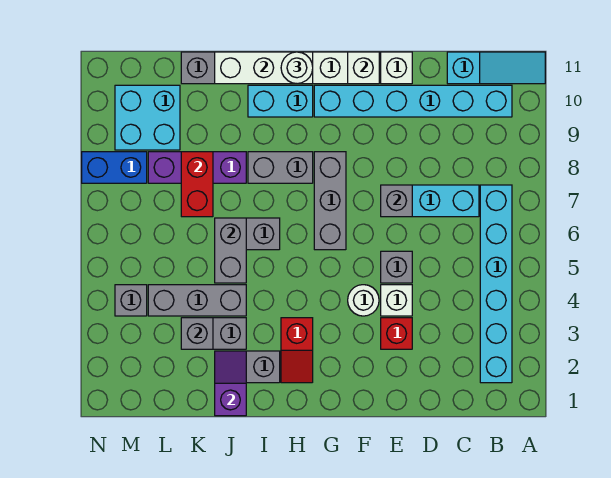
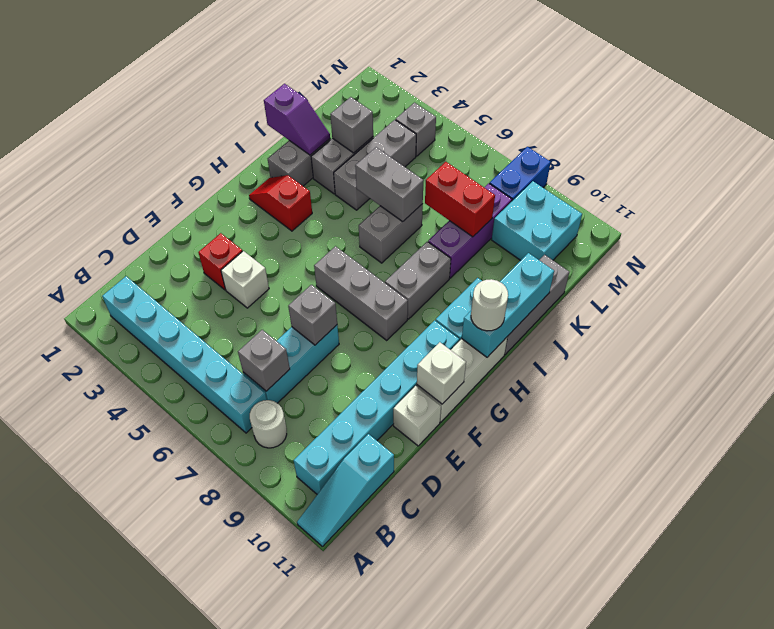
grey brick E5 level 1 -> grey brick C7 level 2
white round brick F4 level 1 -> white round brick B8 level 1
white brick H11:J11 level 2 -> cyan brick H11:J11 level 2

